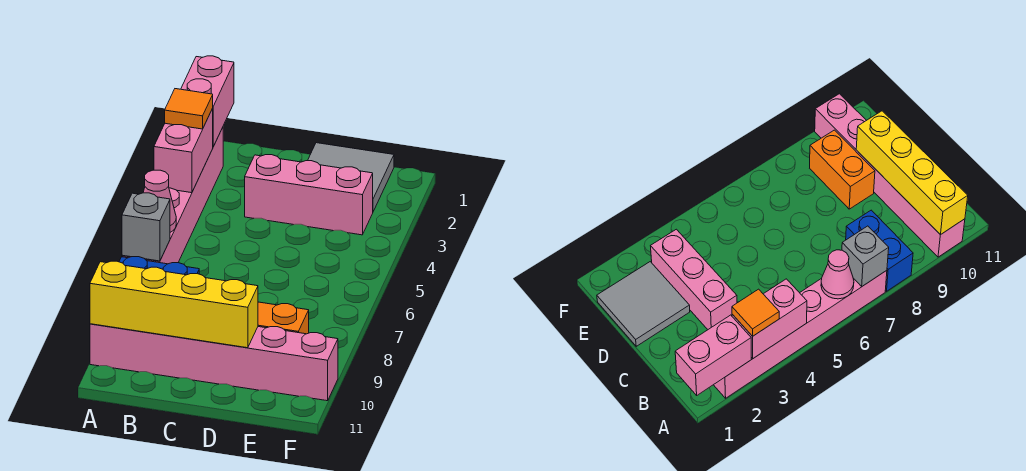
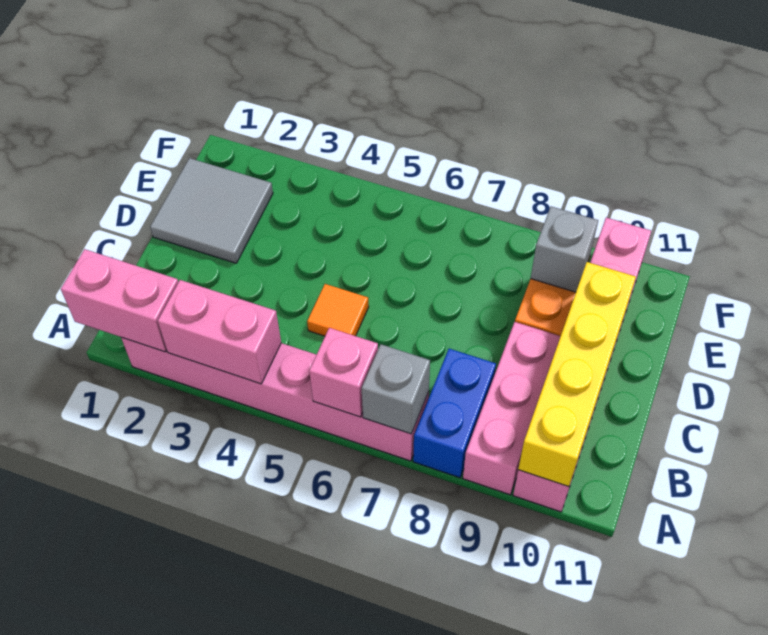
orange tile A3 level 3 -> orange tile C5 level 1
pink cone A6 level 2 -> pink brick A6 level 2
pink brick C3:E3 level 1 -> pink brick A9:C9 level 1
none -> grey brick E9 level 2

